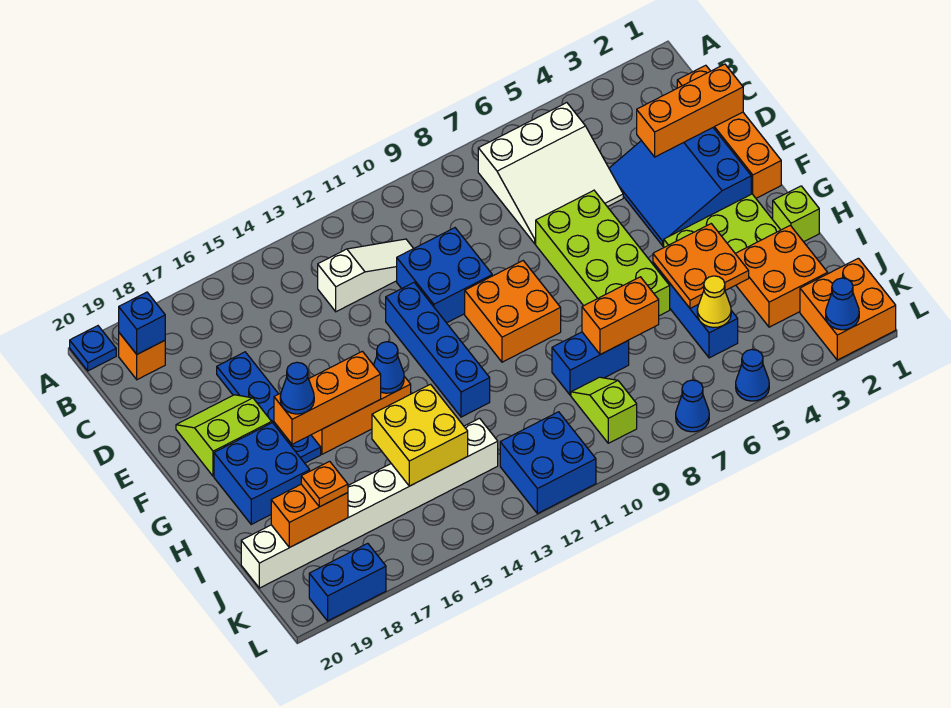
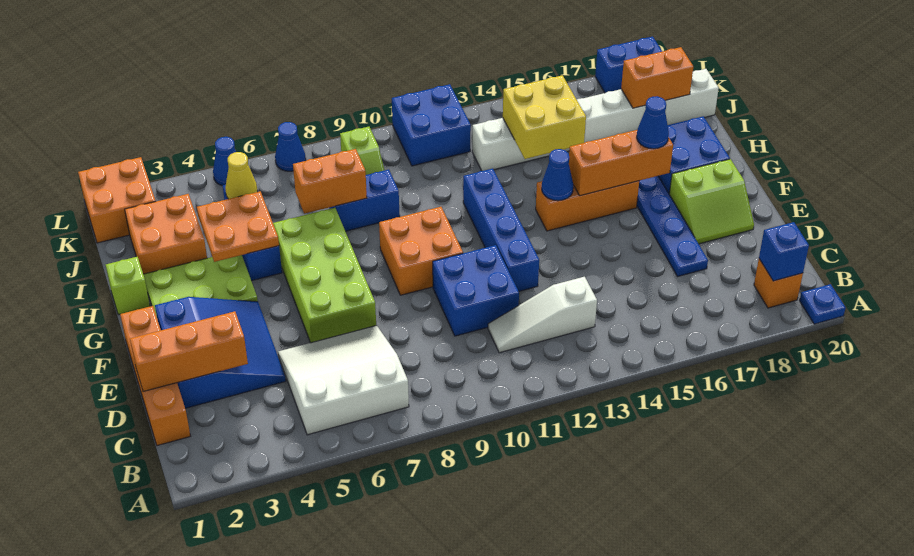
orange plate J18 level 3 -> none
blue cone L2 level 2 -> none

